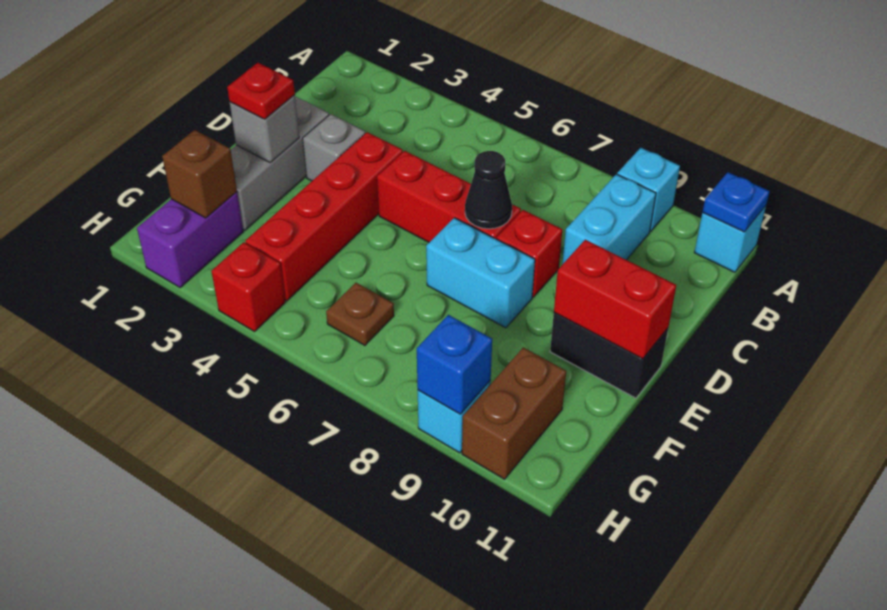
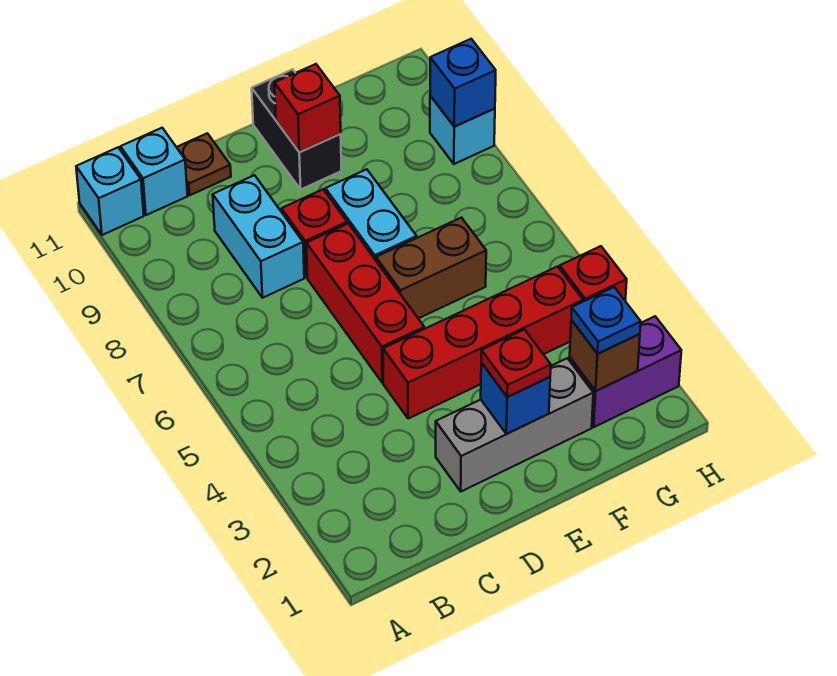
cyan brick A9 level 1 -> cyan brick B11 level 1
blue plate A11 level 2 -> blue plate G2 level 3
cyan brick B9:C9 level 1 -> cyan brick C8:C9 level 1
grey brick D3 level 1 -> none
black cone D7 level 2 -> none
grey brick E2 level 2 -> blue brick E2 level 2
red brick E10:E11 level 2 -> red brick E10 level 2
brown plate G6 level 1 -> brown plate C11 level 1
brown brick G10:H10 level 1 -> brown brick E6:F6 level 1

